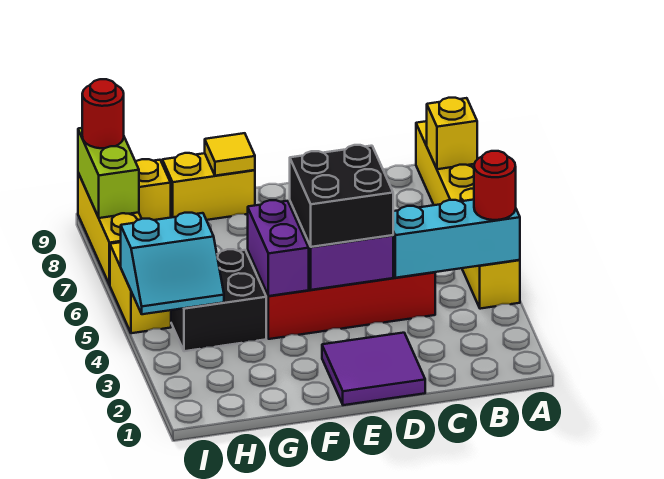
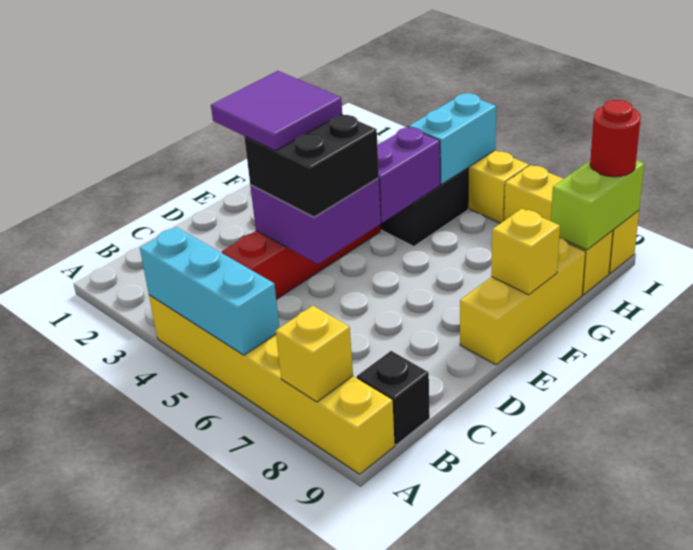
cyan brick A4:C4 level 2 -> cyan brick A4:A6 level 2
red round brick A4 level 3 -> none
none -> black brick B9 level 1
purple tile D1:E2 level 1 -> purple tile D3:E4 level 4
purple brick F4:F5 level 2 -> purple brick F5:G5 level 2
yellow brick F9:G9 level 1 -> yellow brick E9:G9 level 1
yellow tile F9 level 2 -> yellow brick F9 level 2
lime brick I8:I9 level 2 -> lime brick H9:I9 level 2

